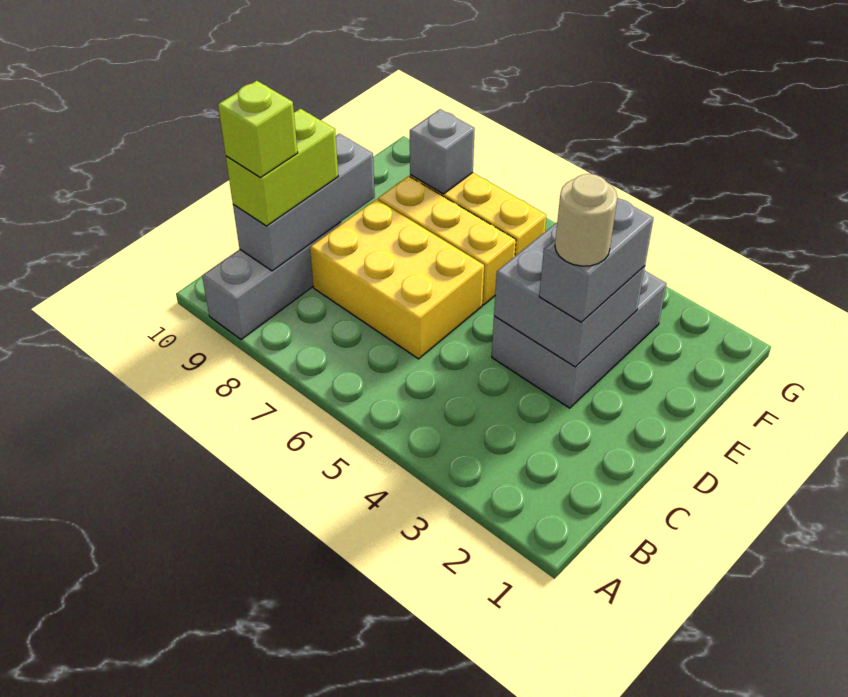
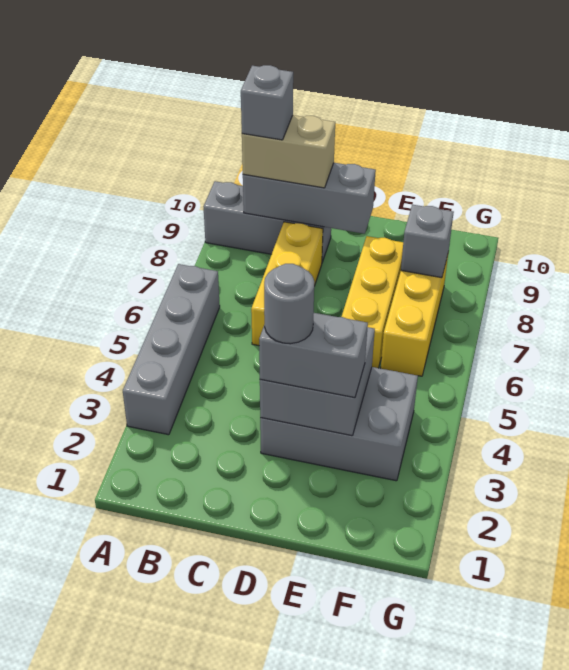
none -> grey brick A3:A6 level 1
lime brick B9:C9 level 3 -> tan brick B9:C9 level 3
lime brick B9 level 4 -> grey brick B9 level 4
yellow brick C6:D8 level 1 -> yellow brick C6:C8 level 1
tan round brick D3 level 4 -> grey round brick D3 level 4

